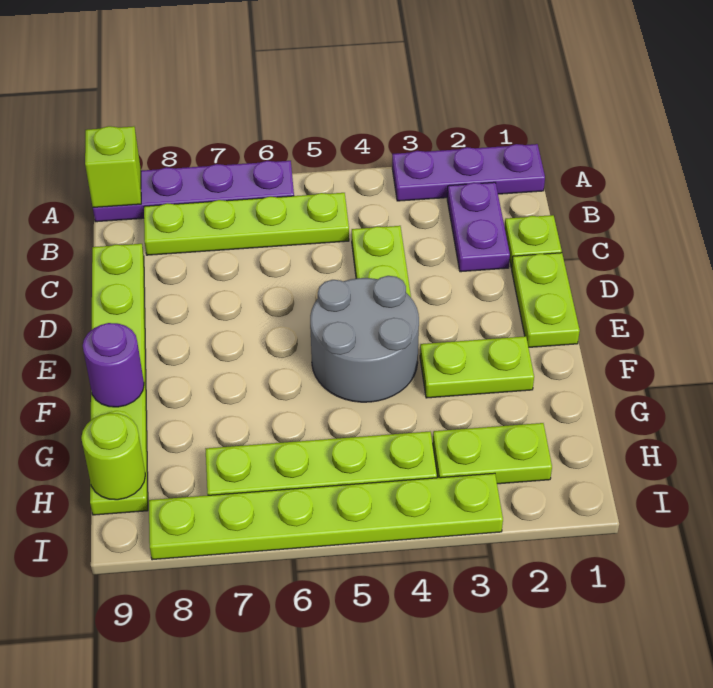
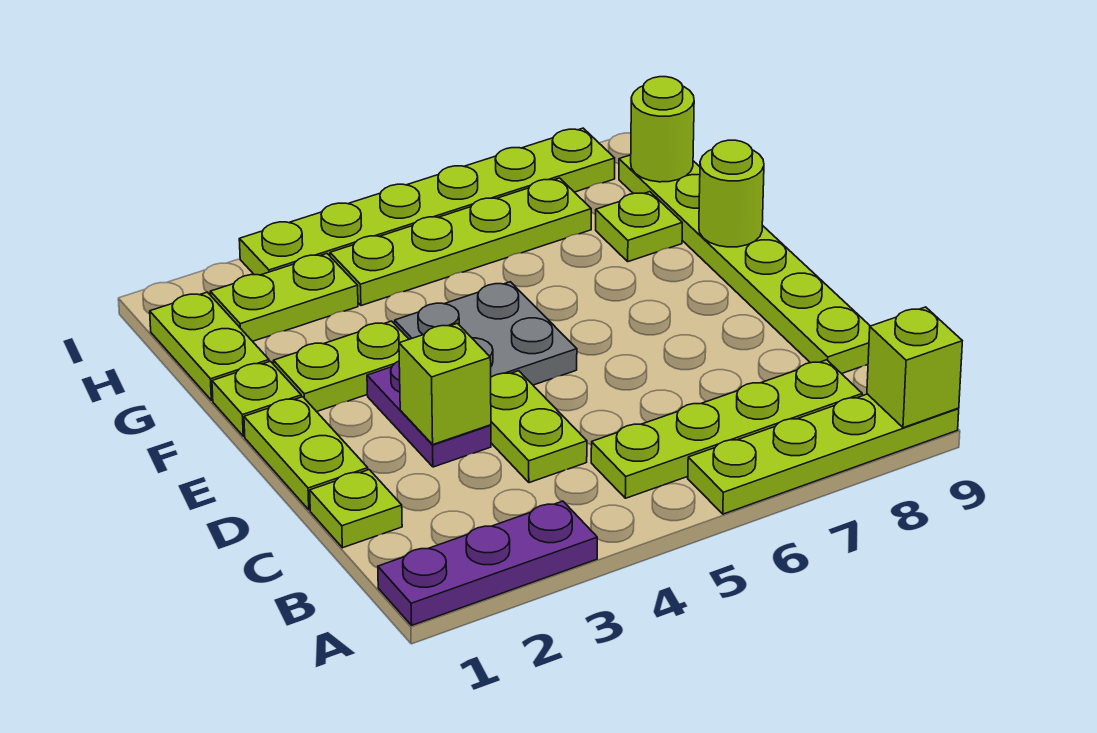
purple plate A6:A9 level 1 -> lime plate A6:A9 level 1
purple plate B2:C2 level 1 -> purple plate D3:E3 level 1
none -> lime brick D3 level 2
grey round brick E4:F5 level 1 -> grey plate E4:F5 level 1
none -> lime plate F1 level 1
purple round brick F9 level 2 -> lime round brick F9 level 2
none -> lime plate G1:H1 level 1
none -> lime plate G8 level 1

